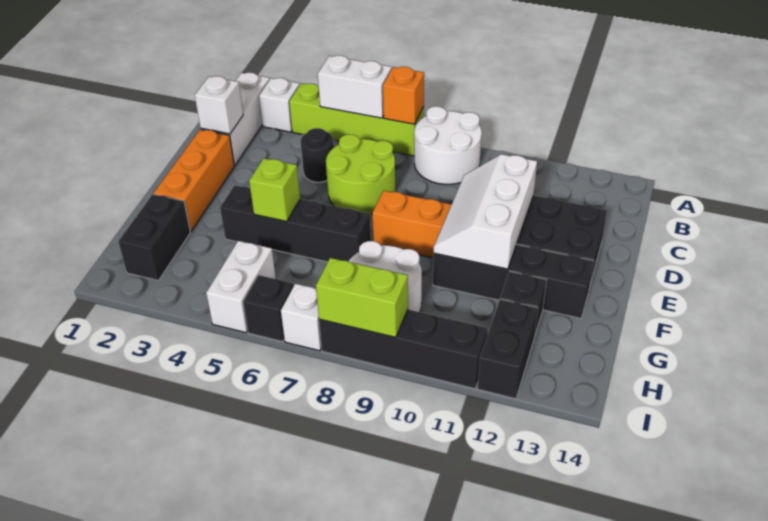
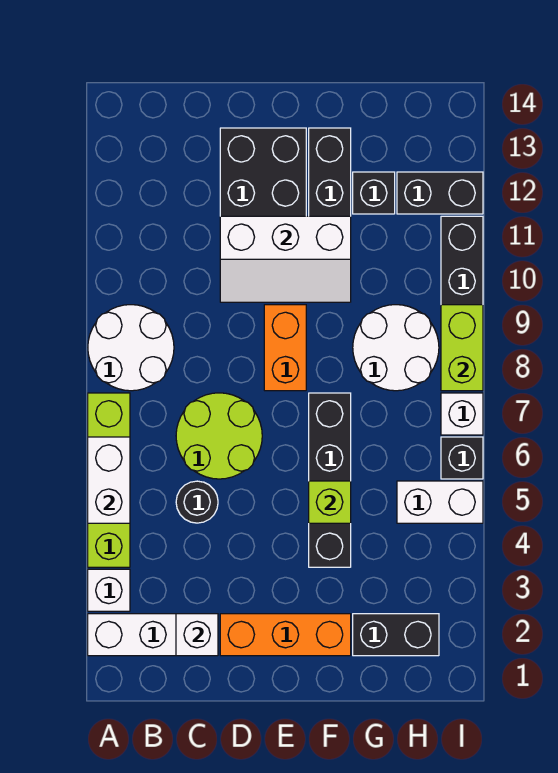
orange brick A7 level 2 -> none

